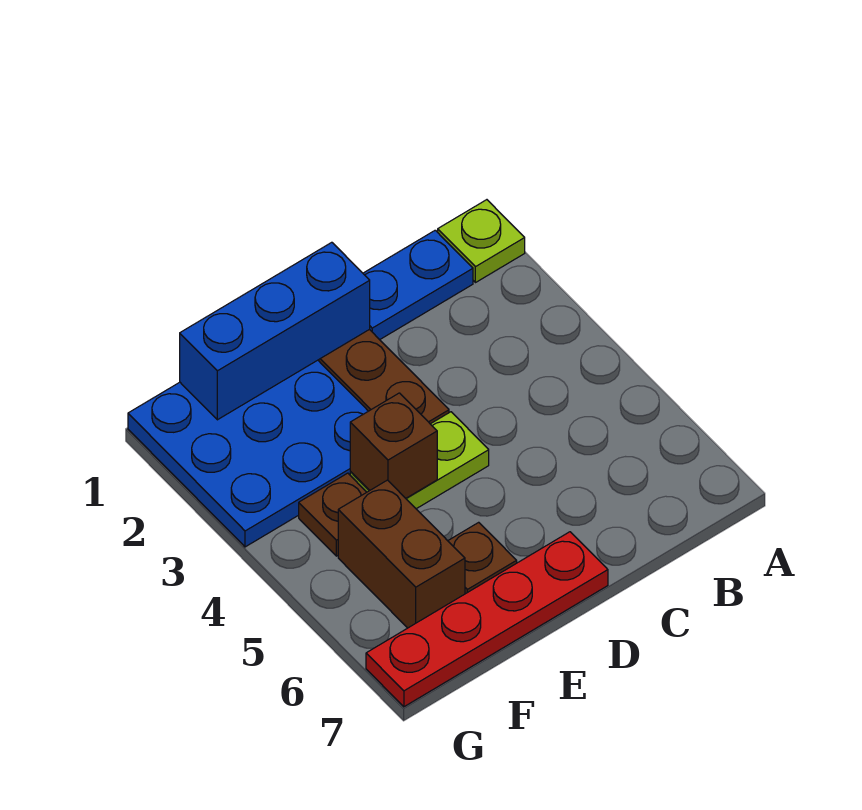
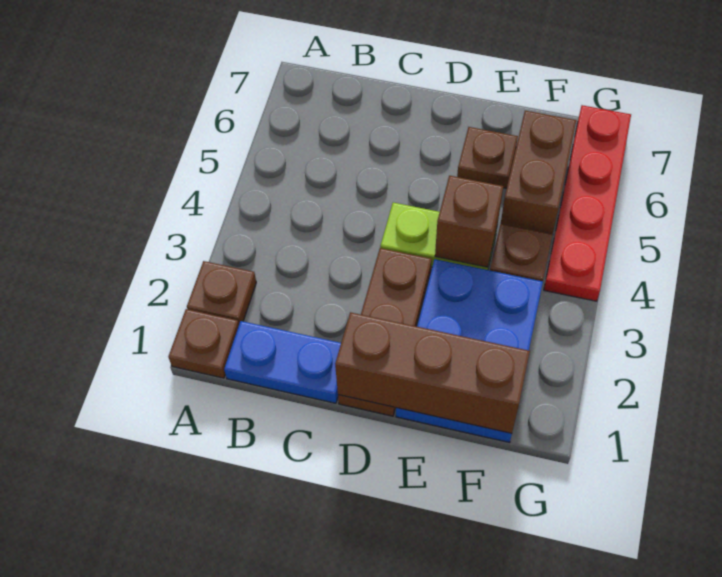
lime plate A1 level 1 -> brown plate A1 level 1
none -> brown plate A2 level 1
blue brick D1:F1 level 2 -> brown brick D1:F1 level 2
red plate D7:G7 level 1 -> red plate G4:G7 level 1
blue plate E1:G3 level 1 -> blue plate E1:F3 level 1

